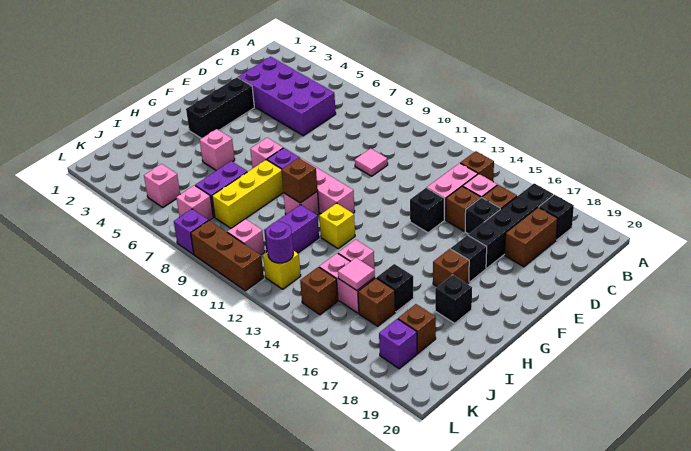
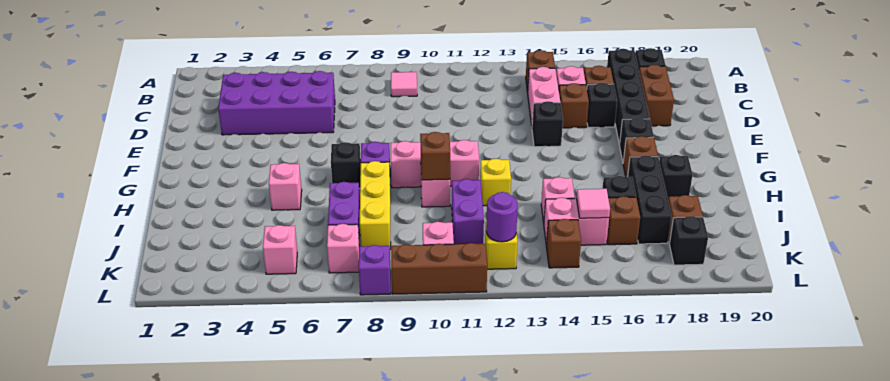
pink tile D10 level 1 -> pink tile B9 level 1
black brick E3:G3 level 1 -> black brick H17:J17 level 1
pink brick G7 level 1 -> black brick G7 level 1
purple brick K18 level 1 -> black brick K18 level 1

